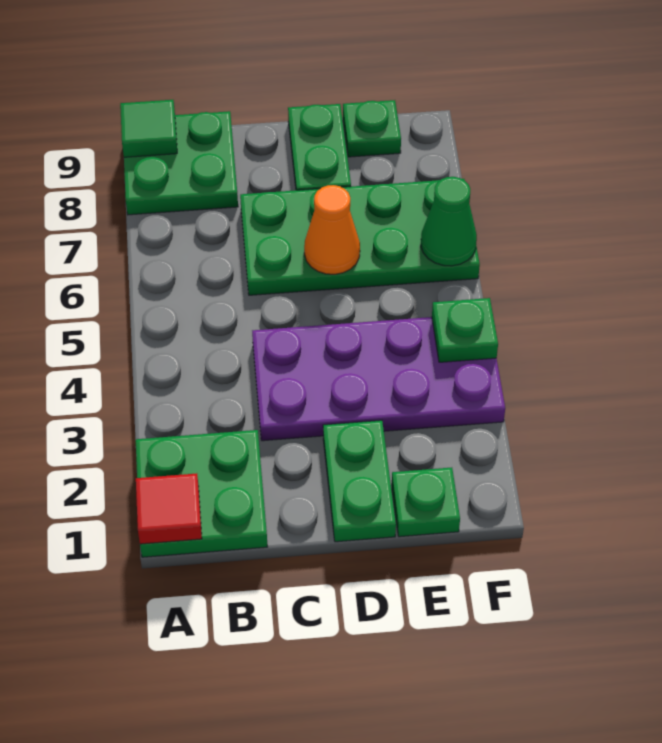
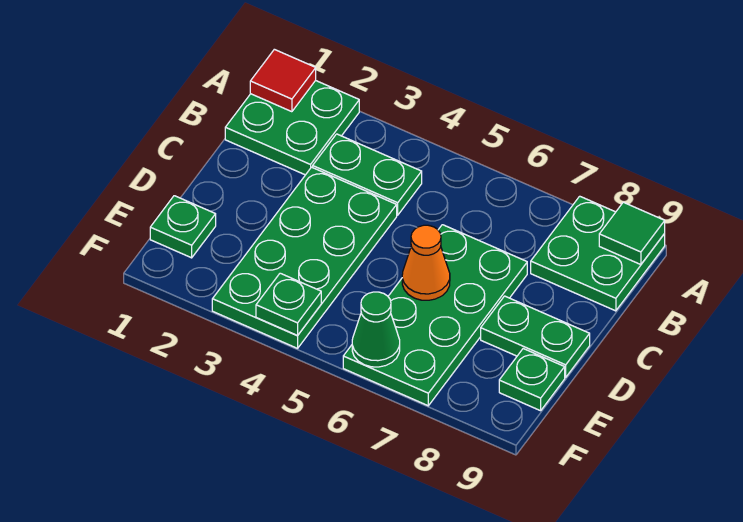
purple plate C3:F4 level 1 -> green plate C3:F4 level 1
green plate D1:D2 level 1 -> green plate B3:B4 level 1

